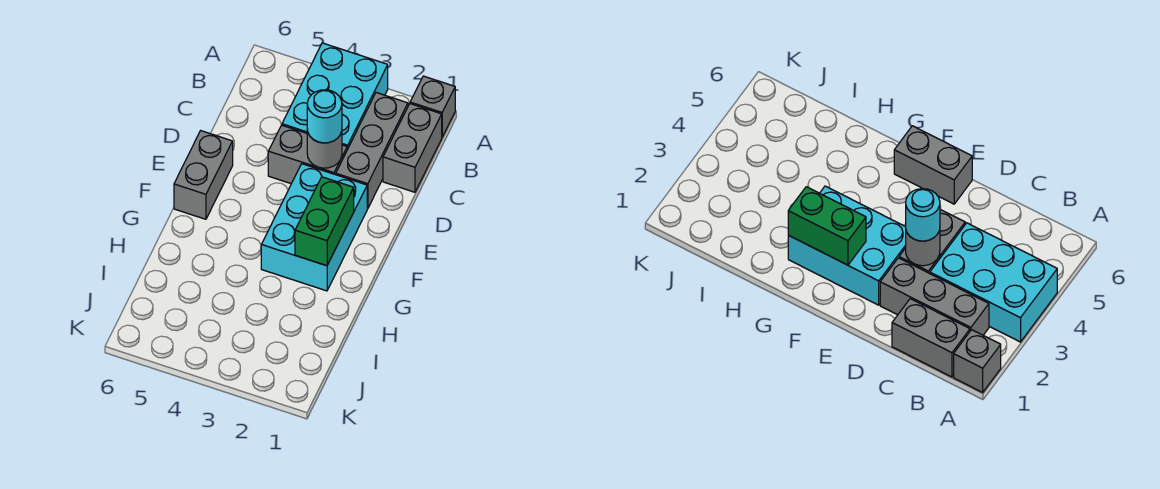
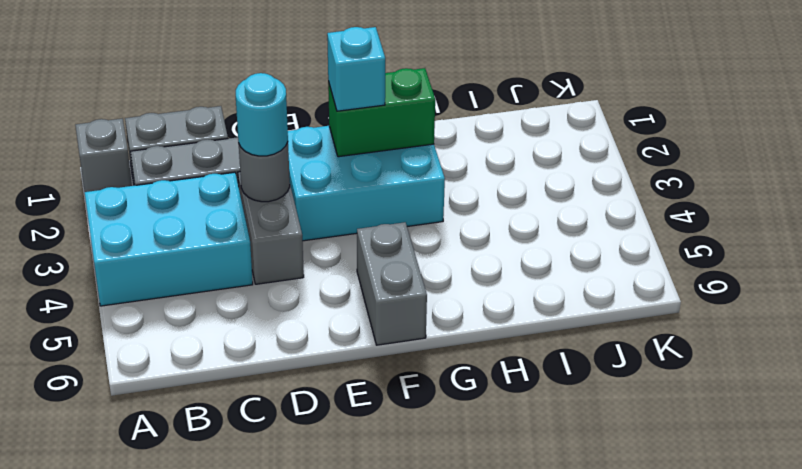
grey brick E6:F6 level 1 -> grey brick F5:F6 level 1
none -> cyan brick F2 level 3

